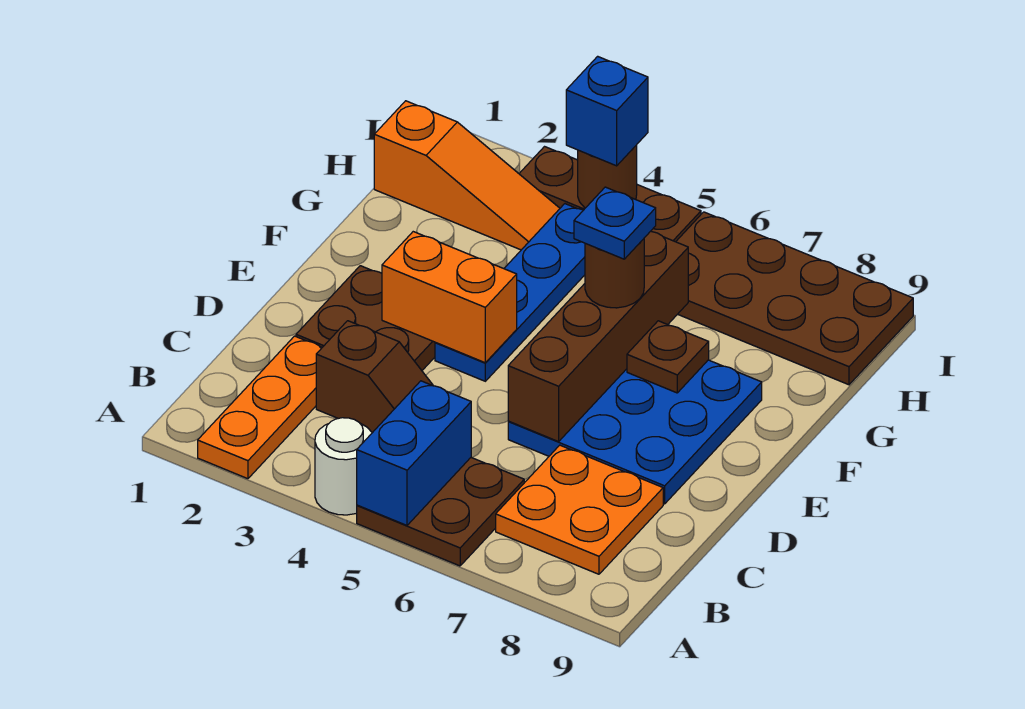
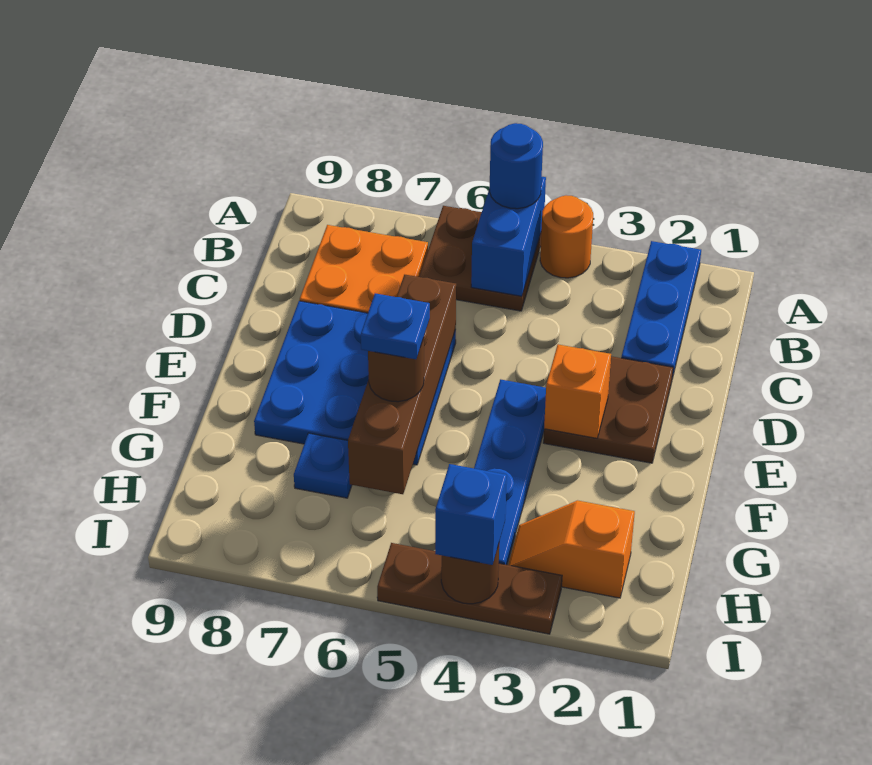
orange plate A2:C2 level 1 -> blue plate A2:C2 level 1
white round brick A4 level 1 -> orange round brick A4 level 1
none -> blue round brick A5 level 3
brown slope C3:C4 level 1 top 3 -> none
orange brick E3:E4 level 2 -> orange brick E3 level 2
brown plate F7 level 2 -> none
none -> blue plate G7 level 1
orange slope H1:H3 level 1 top 1 -> orange slope H2:H3 level 1 top 2
brown plate H6:I9 level 1 -> none

